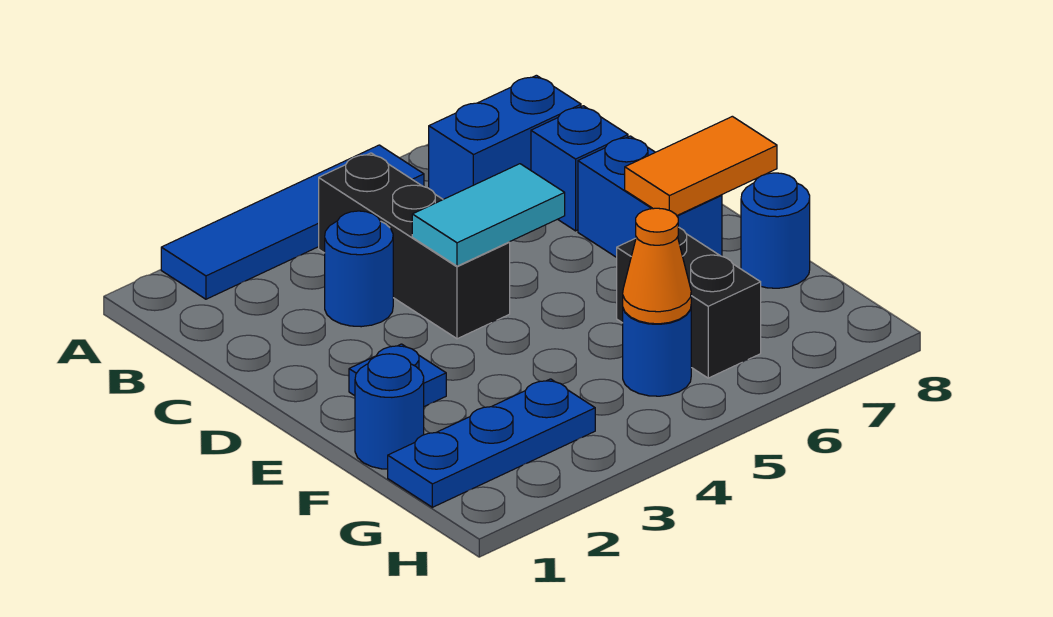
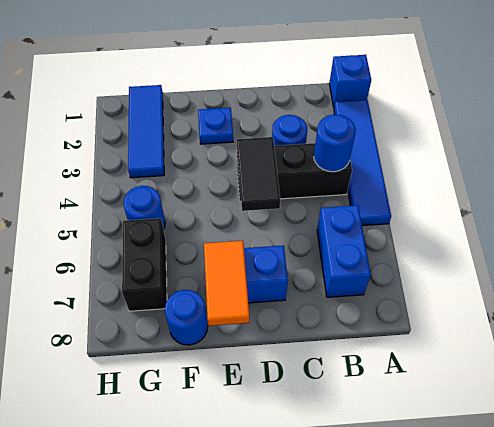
blue brick C7 level 1 -> blue brick A1 level 1
cyan tile D4:D5 level 2 -> black tile D4:D5 level 2
blue round brick F1 level 1 -> blue round brick B4 level 2
black brick F6:G6 level 1 -> black brick G6:G7 level 1
blue plate G1:G3 level 1 -> blue tile G1:G3 level 1
orange cone G5 level 2 -> none

